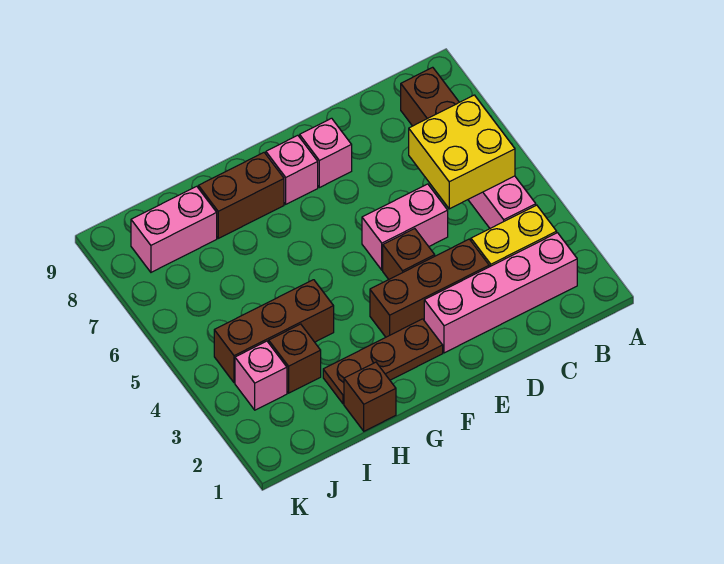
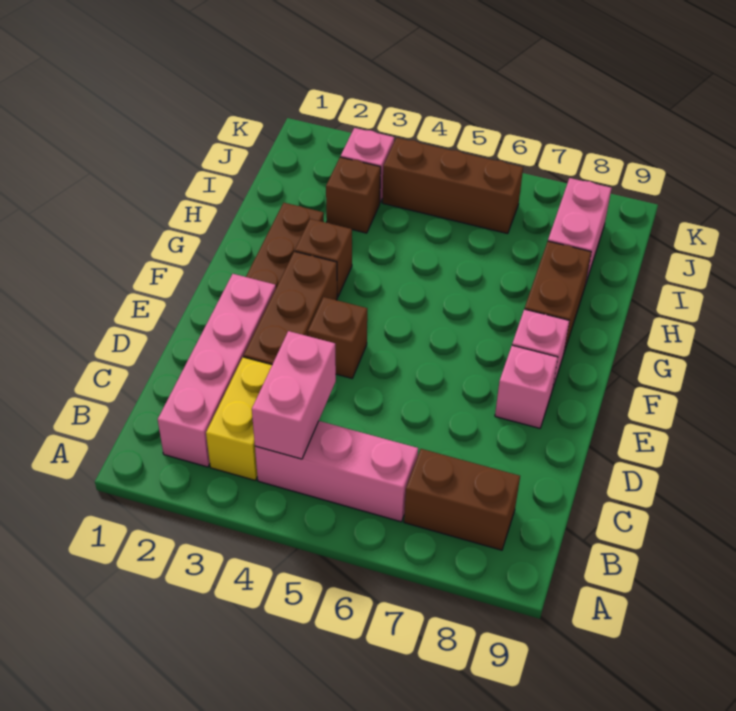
yellow brick B5:C6 level 2 -> none
pink brick D5:E5 level 1 -> pink brick B4:C4 level 2
brown brick H1 level 1 -> brown brick G3 level 1
brown brick H4:J4 level 1 -> brown brick J4:J6 level 1

